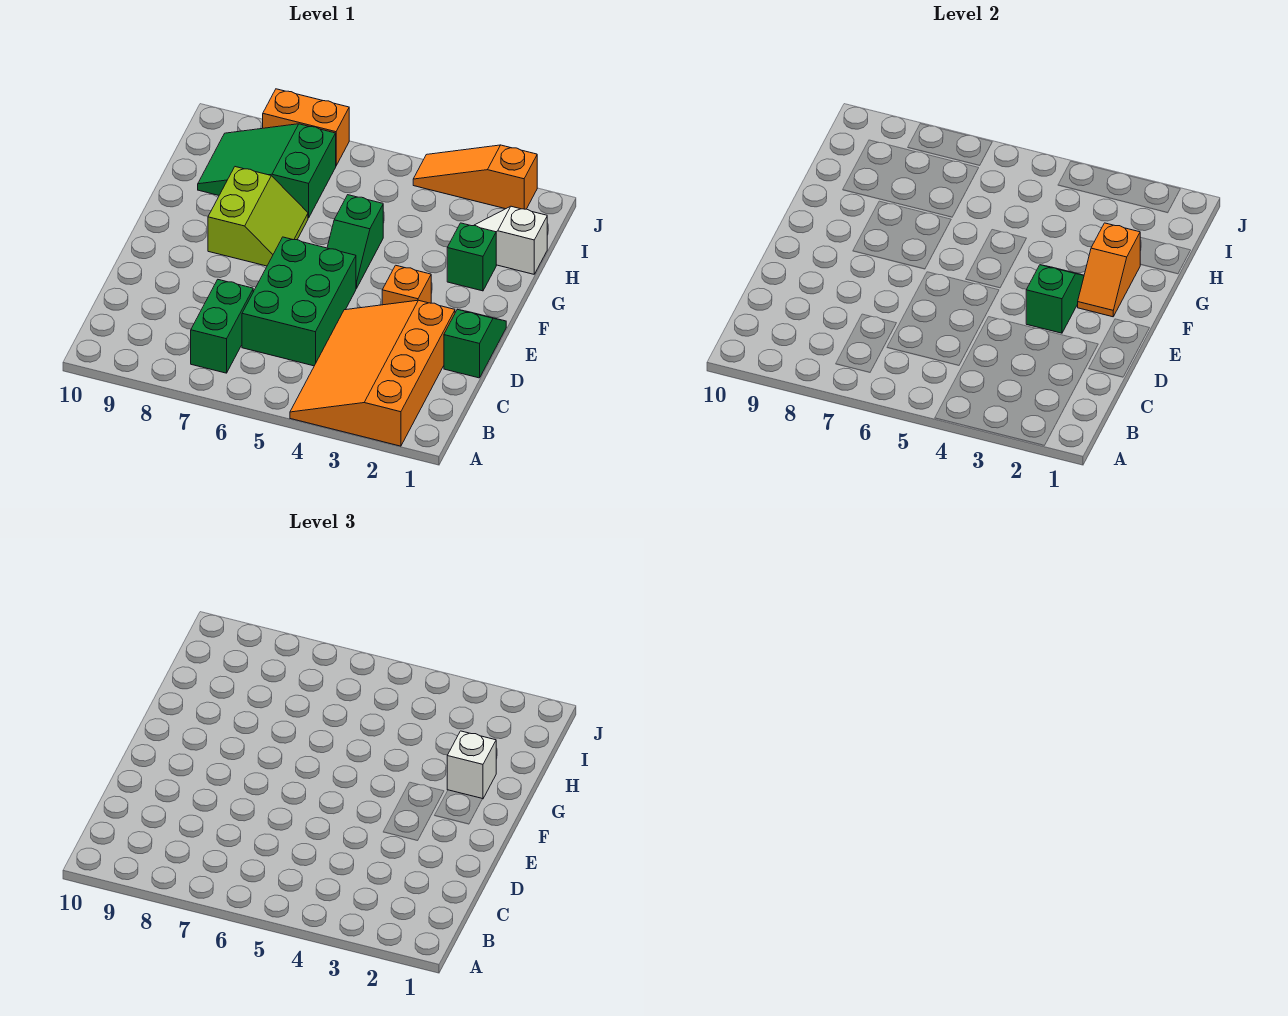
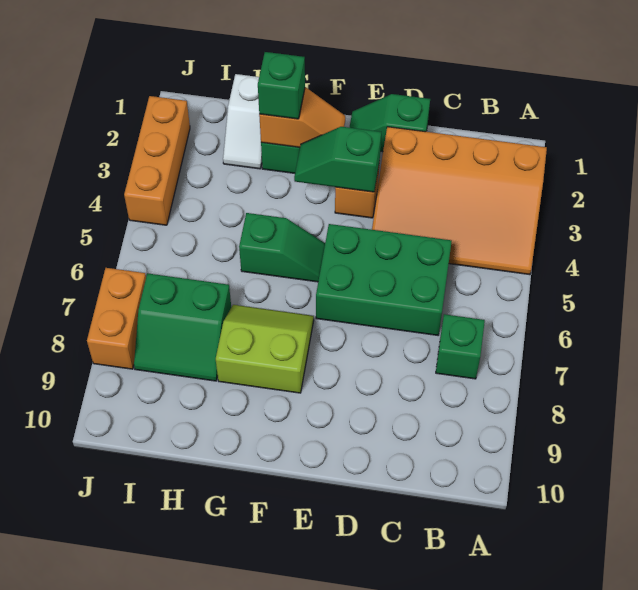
green brick B7:C7 level 1 -> green brick B7 level 1
white brick G2 level 3 -> green brick G2 level 3
green slope H7:I9 level 1 top 7 -> green slope H7:I8 level 1 top 7
orange slope J2:J4 level 1 top 2 -> orange brick J2:J4 level 1

